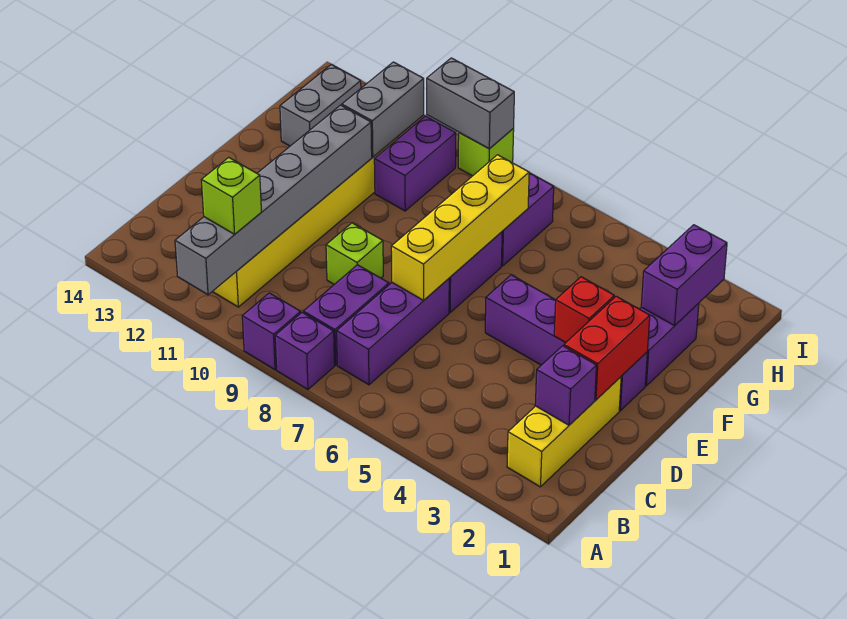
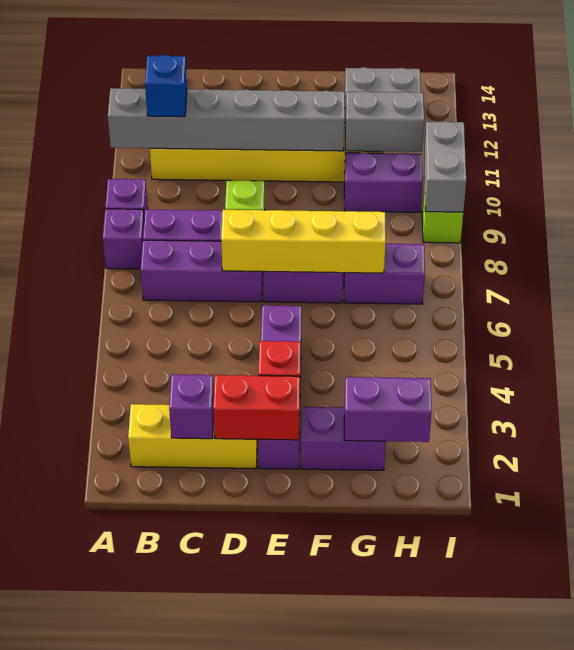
lime brick B11 level 3 -> blue brick B11 level 3

